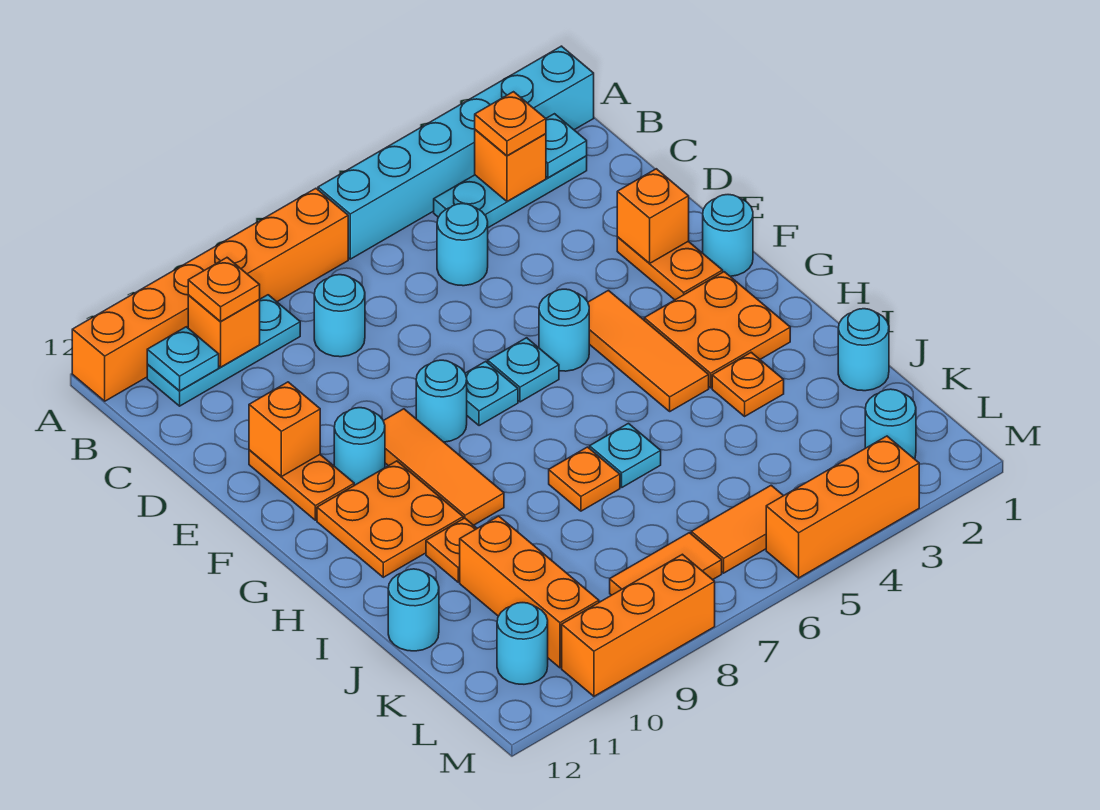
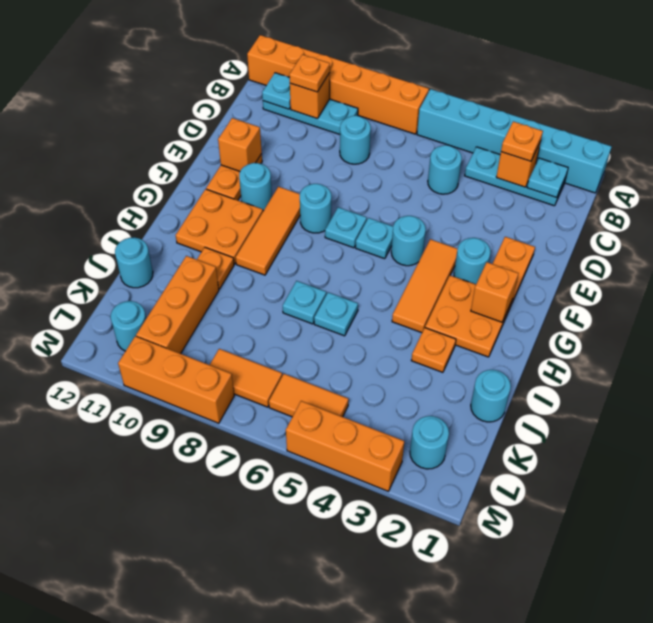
orange brick E2 level 2 -> orange brick G2 level 2
cyan round brick F1 level 1 -> cyan round brick F3 level 1
orange plate I7 level 1 -> cyan plate I7 level 1

